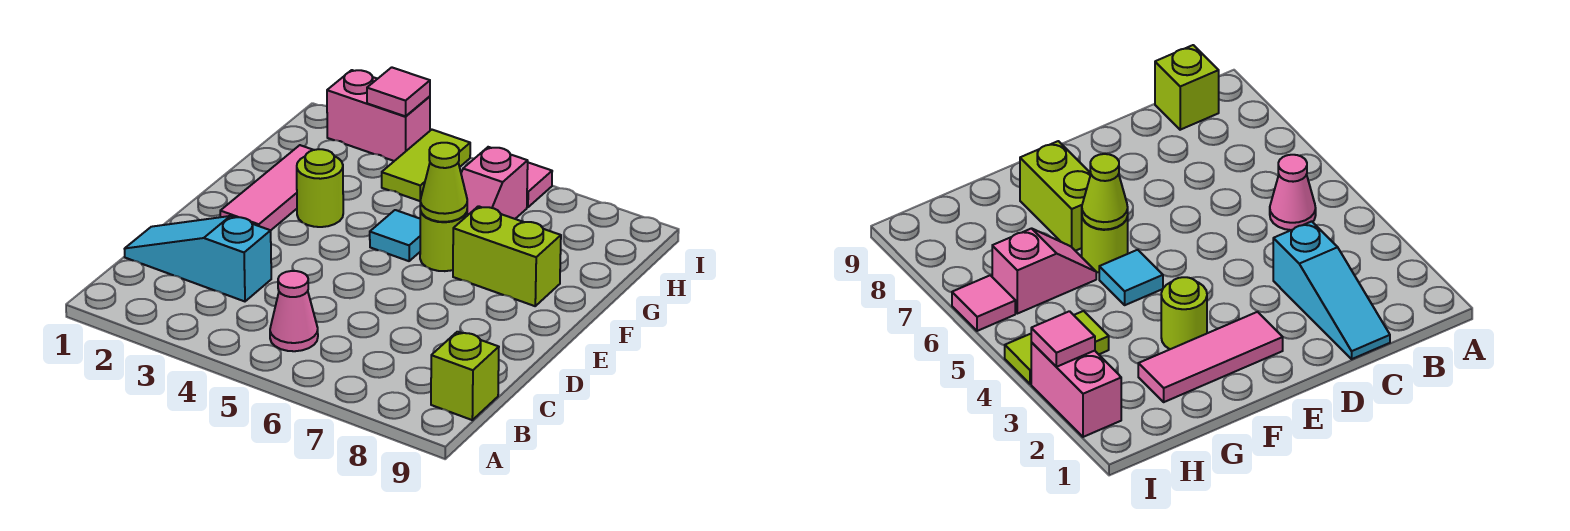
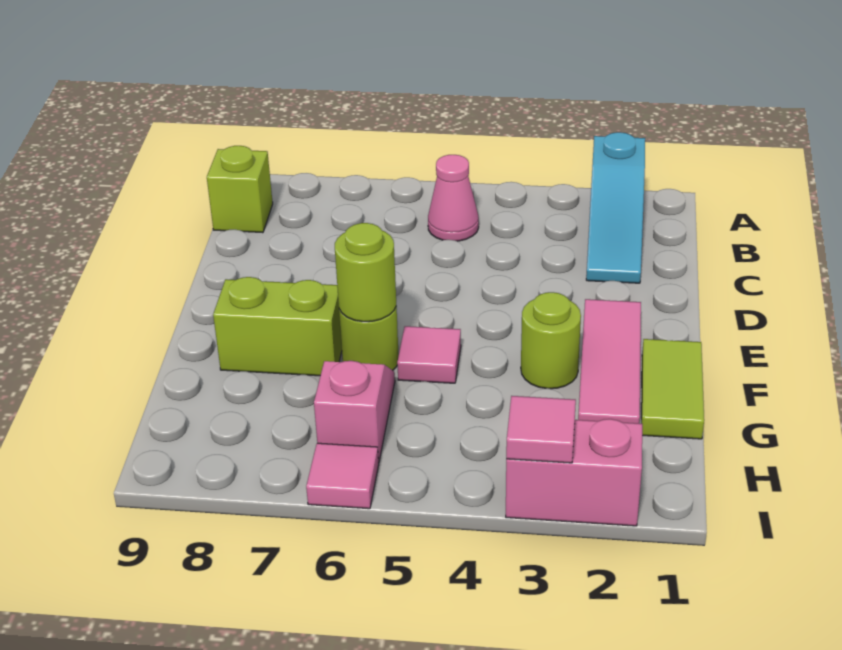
cyan slope C1:C3 level 1 top 3 -> cyan slope A2:C2 level 1 top A
cyan tile F5 level 1 -> pink tile F5 level 1
lime cone F6 level 2 -> lime round brick F6 level 2
lime tile H4:I4 level 1 -> lime tile F1:G1 level 1

